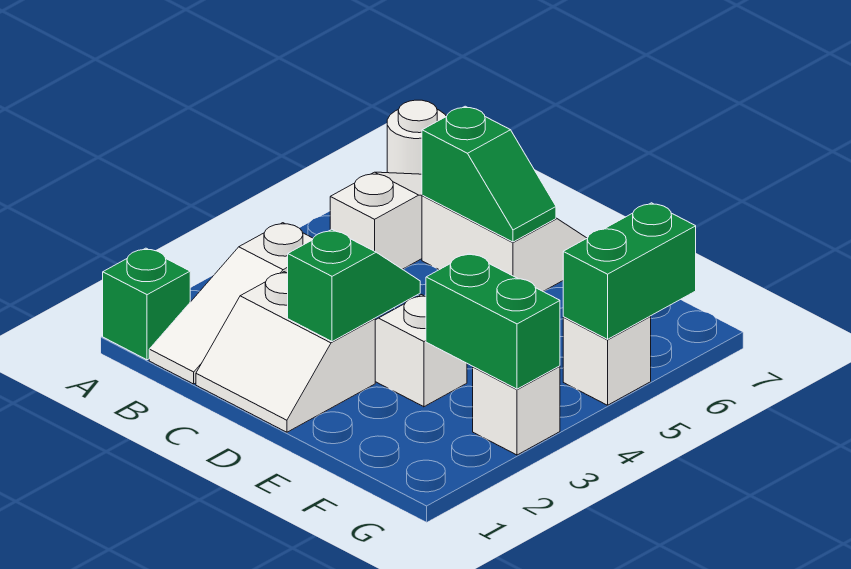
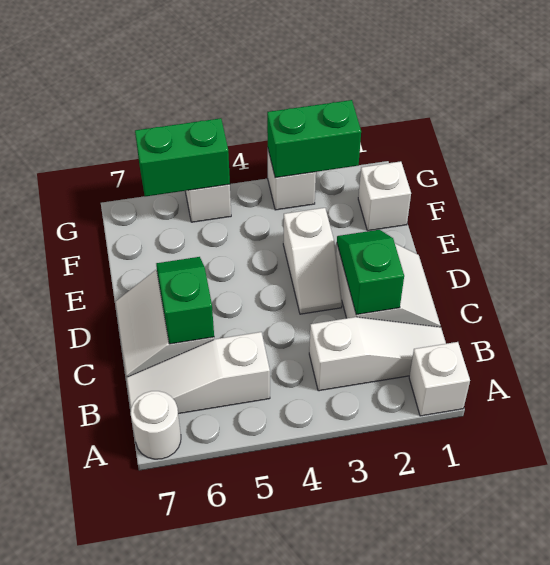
green brick A1 level 1 -> white brick A1 level 1
green slope D2:D3 level 2 top 2 -> green slope C2:D2 level 2 top C
none -> white brick F1 level 1
green brick F3:G3 level 2 -> green brick G2:G3 level 2

